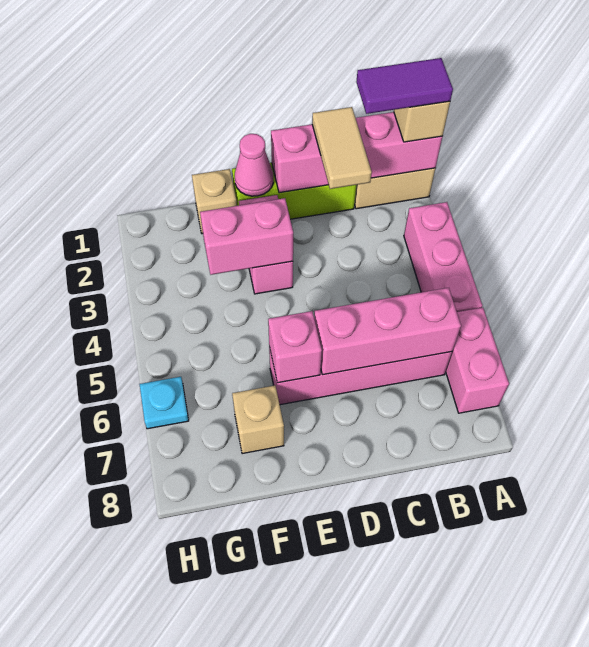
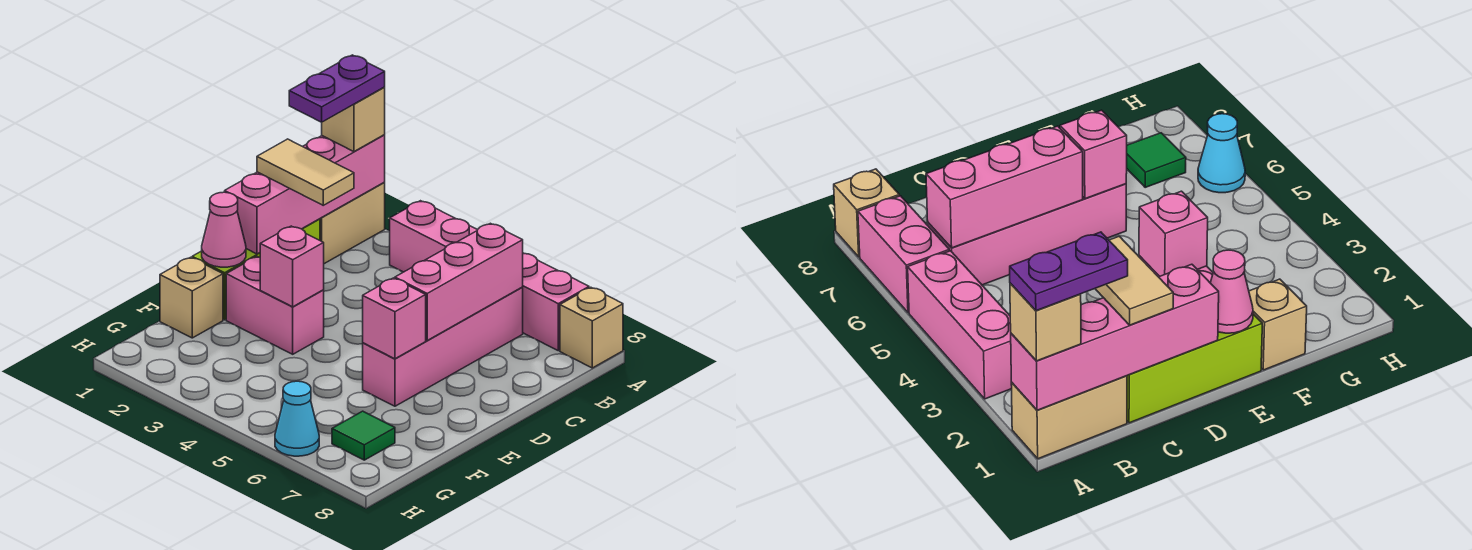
purple tile A1:B1 level 4 -> purple plate A1:B1 level 4
pink brick E3:F3 level 2 -> pink brick E3 level 2
tan brick F7 level 1 -> tan brick A8 level 1
none -> green tile G7 level 1
cyan plate H6 level 1 -> cyan cone H6 level 1

